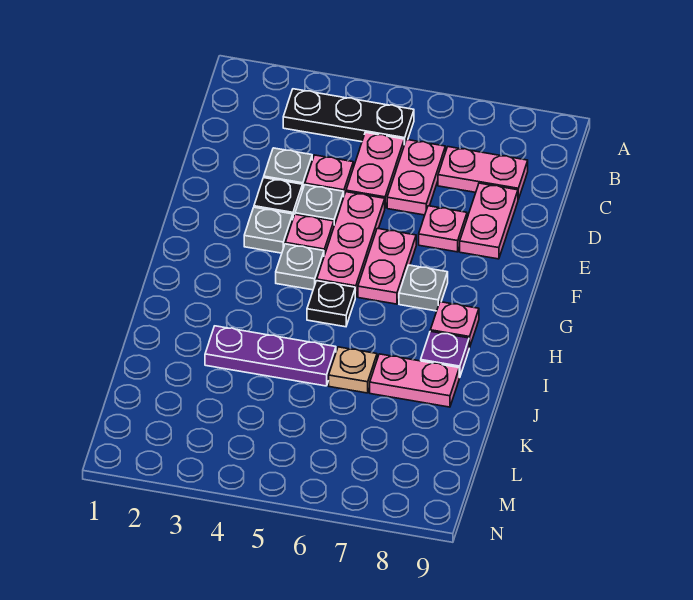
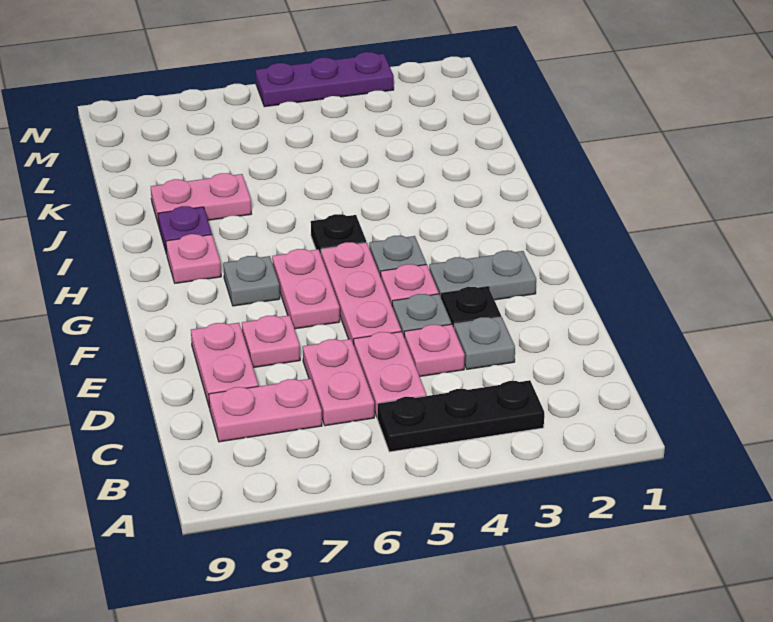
grey plate F3 level 1 -> grey plate F2:F3 level 1
purple plate J3:J5 level 1 -> purple plate N3:N5 level 1
tan plate J6 level 1 -> none

